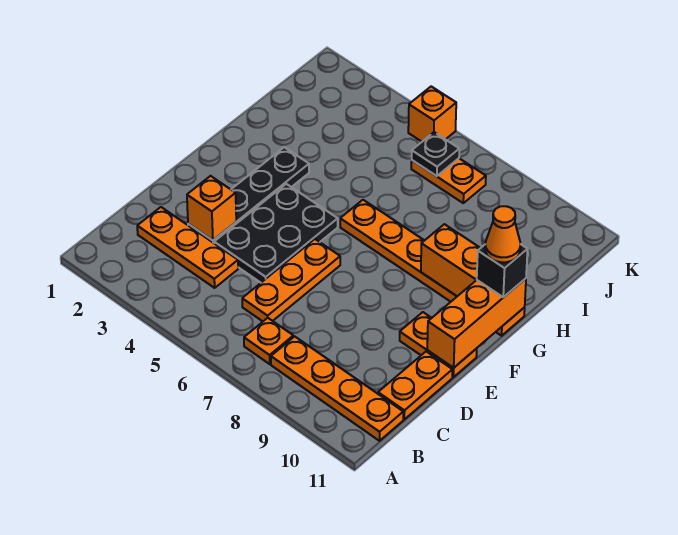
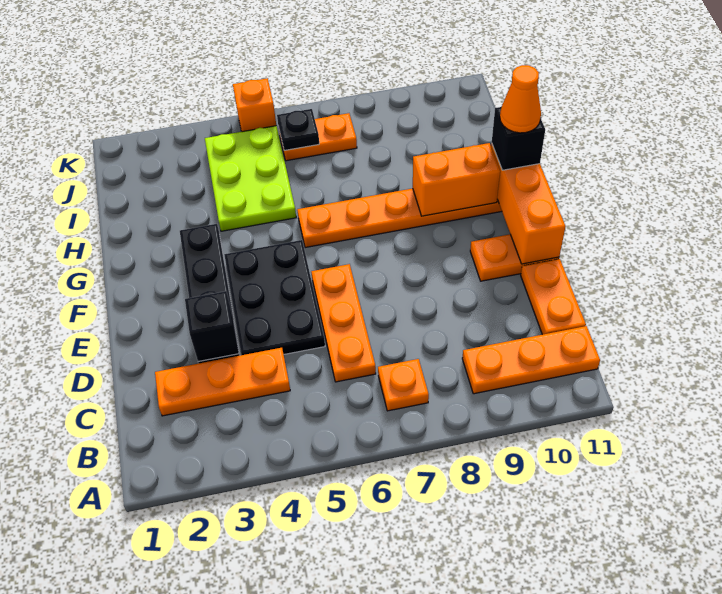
orange plate B8:B11 level 1 -> orange plate B9:B11 level 1
orange brick D3 level 2 -> black brick D3 level 2
none -> lime plate H4:J5 level 1

